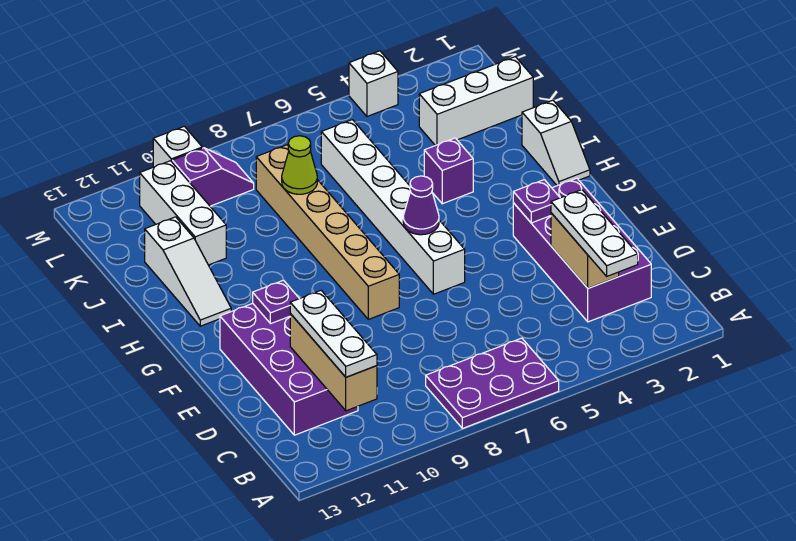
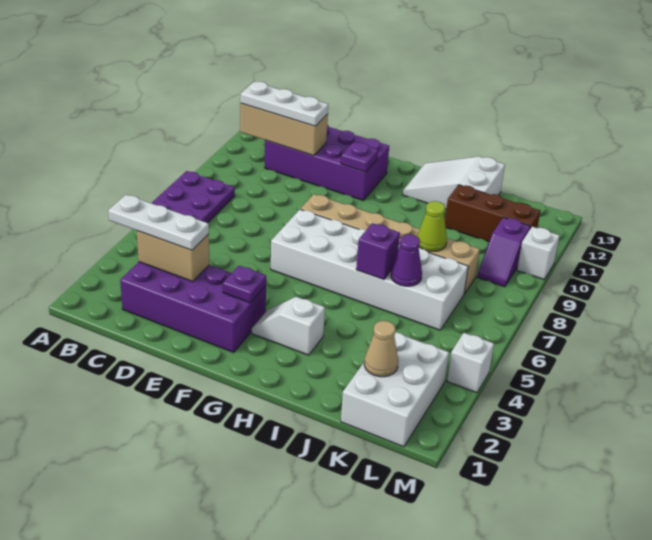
white brick F6:K6 level 1 -> white brick F6:K7 level 1
purple cone G6 level 2 -> purple cone J6 level 2
white slope H1:I1 level 1 top I -> white slope G3:H3 level 1 top H
white slope H12:J12 level 1 top J -> white slope H12:J13 level 1 top J
purple brick I4 level 1 -> purple brick I6 level 2
white brick J11:L11 level 1 -> brown brick J11:L11 level 1
white brick K1:K3 level 1 -> white brick K1:L3 level 1
none -> tan cone K2 level 2

